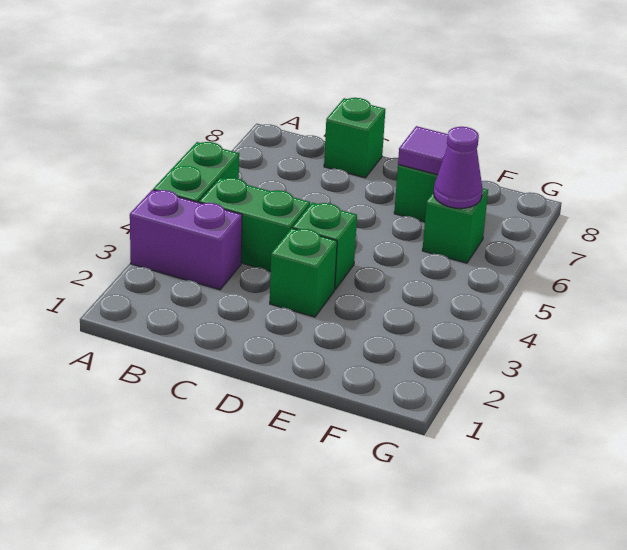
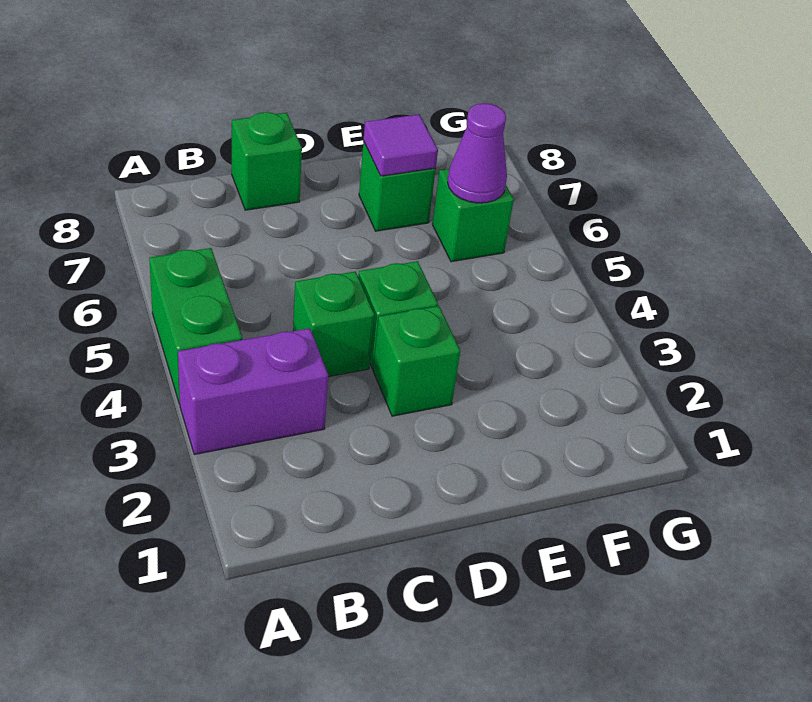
green brick B4:C4 level 1 -> green brick C4 level 1

